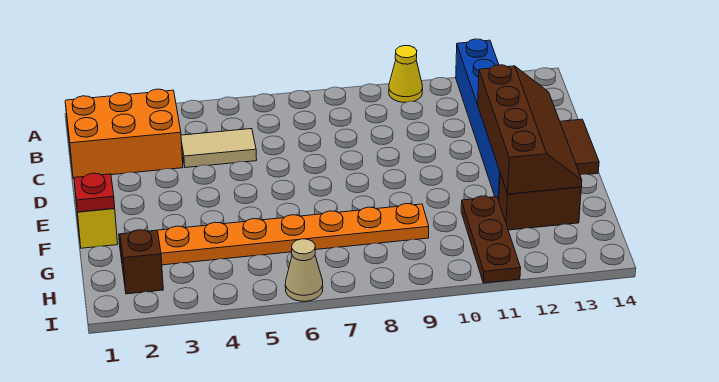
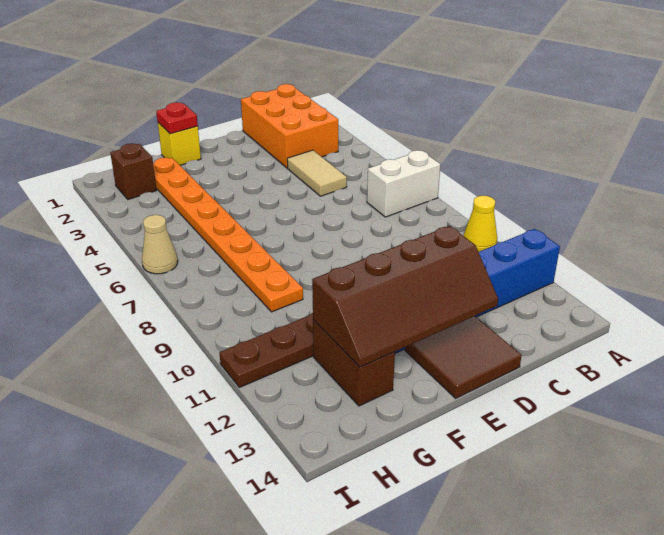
none -> white brick A7:B7 level 1

